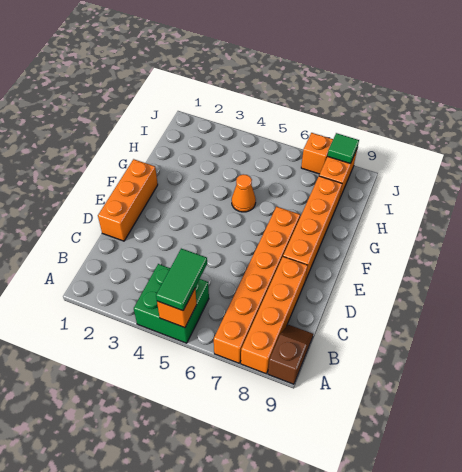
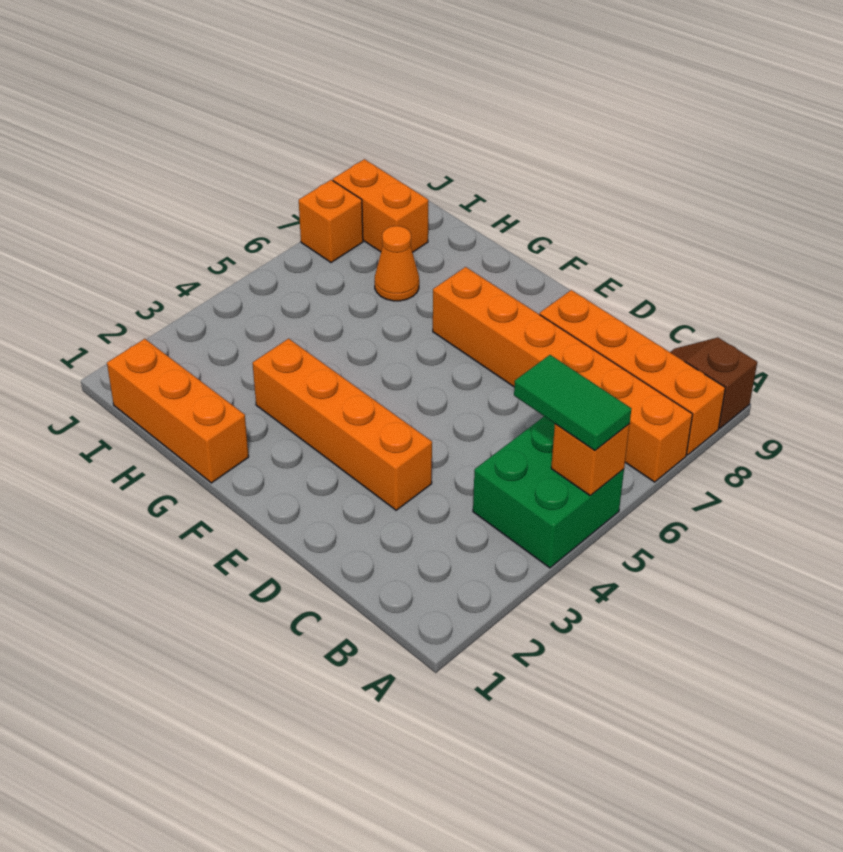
orange brick D1:F1 level 1 -> orange brick G1:I1 level 1
orange brick E8:H8 level 1 -> orange brick D3:G3 level 1
orange cone G5 level 1 -> orange cone H7 level 1
green tile J8 level 2 -> none

